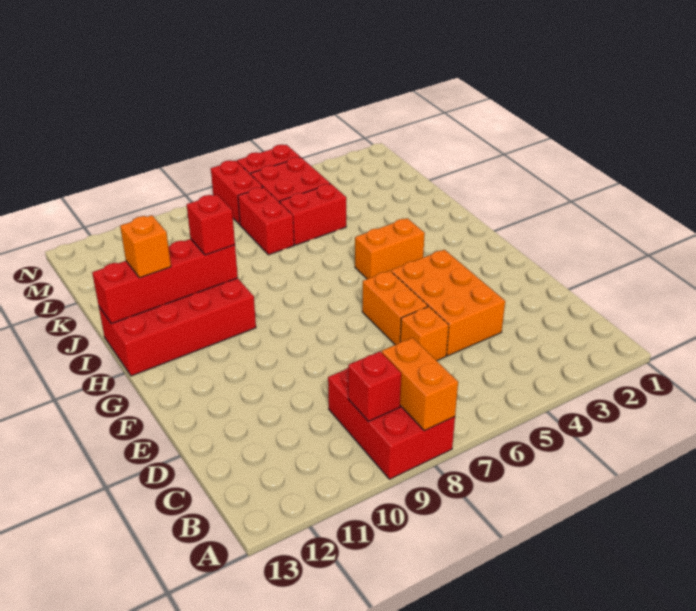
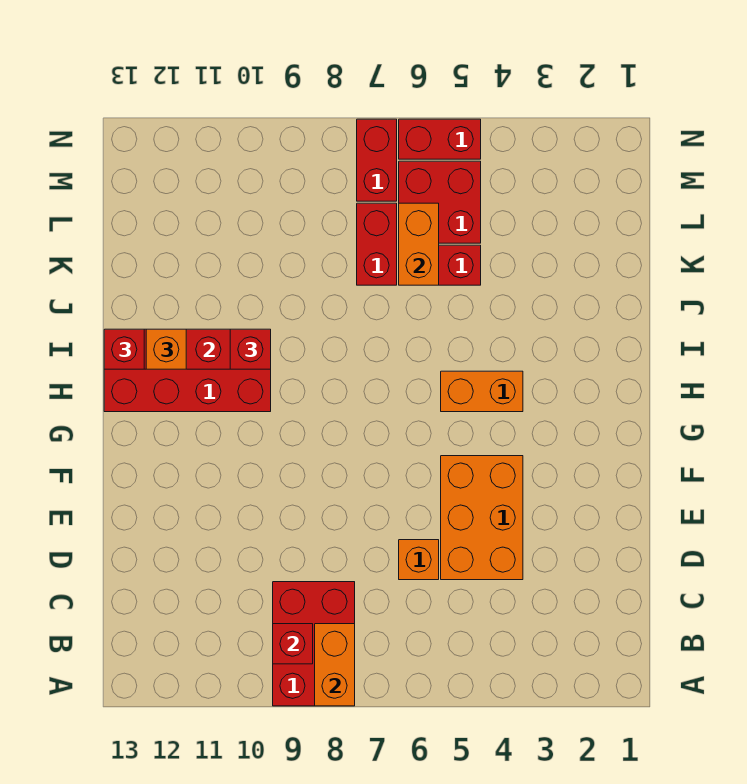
orange brick E6:F6 level 1 -> orange brick K6:L6 level 2
none -> red brick I13 level 3

